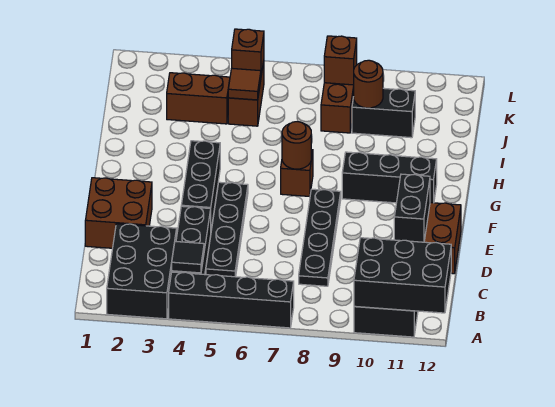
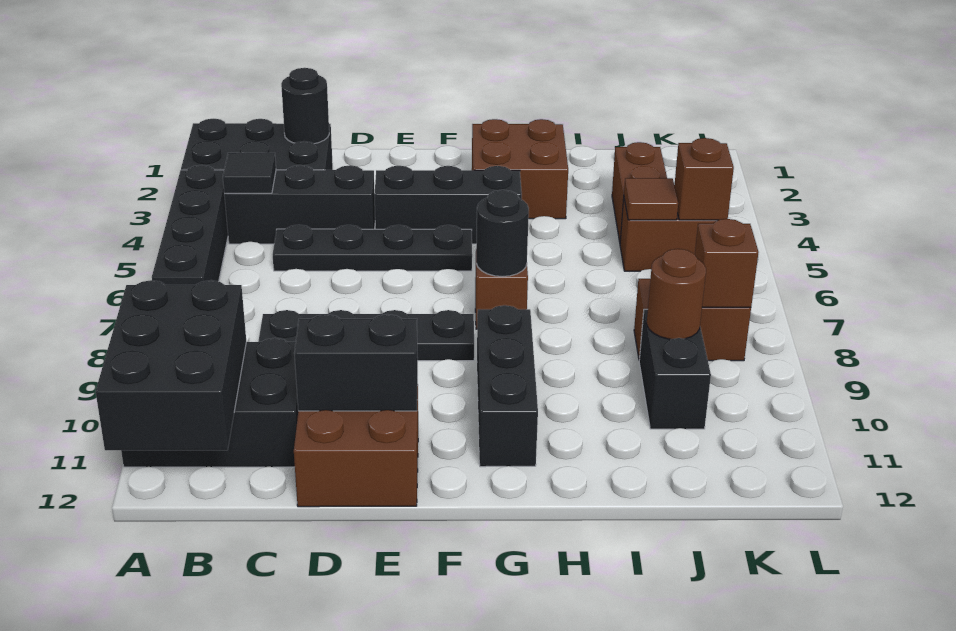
none -> black round brick C2 level 2
brown brick D1:E2 level 1 -> brown brick G2:H3 level 1
brown round brick G7 level 2 -> black round brick G7 level 2

